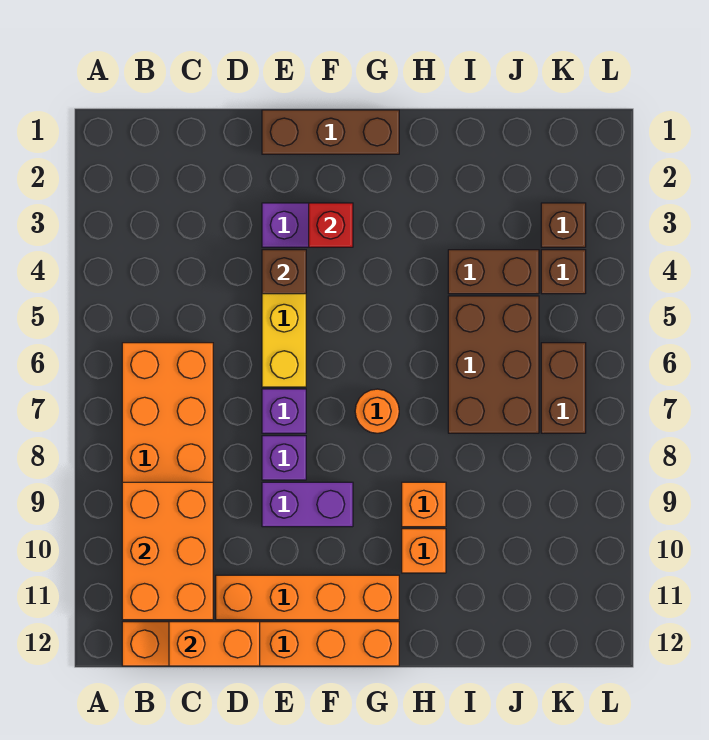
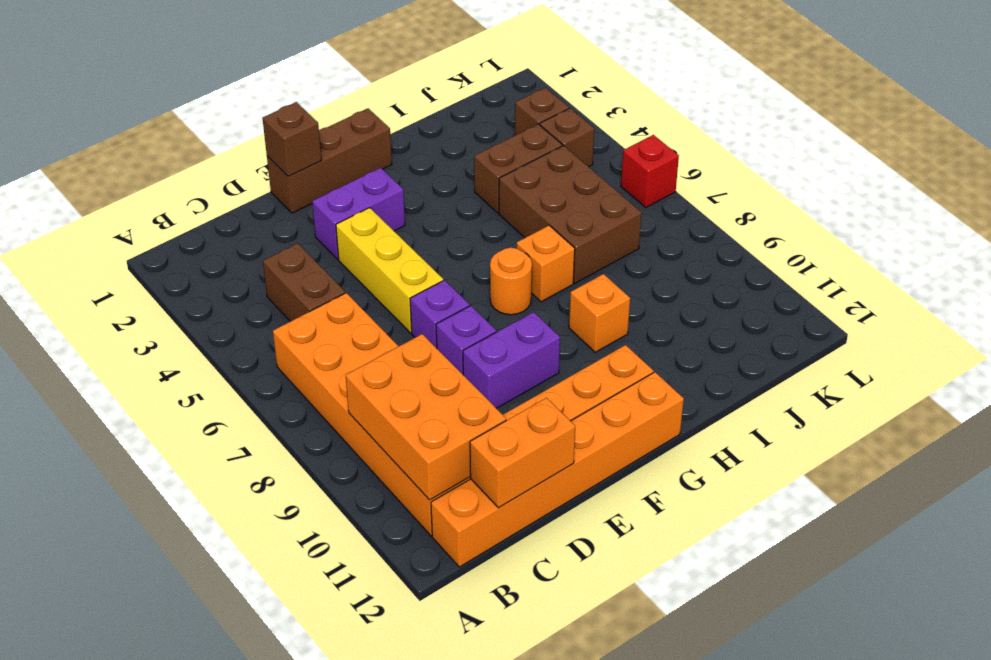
brown brick E4 level 2 -> brown brick E1 level 2
red brick F3 level 2 -> red brick L6 level 1
orange brick H10 level 1 -> orange brick H7 level 1
brown brick K6:K7 level 1 -> brown brick C4:C5 level 1

